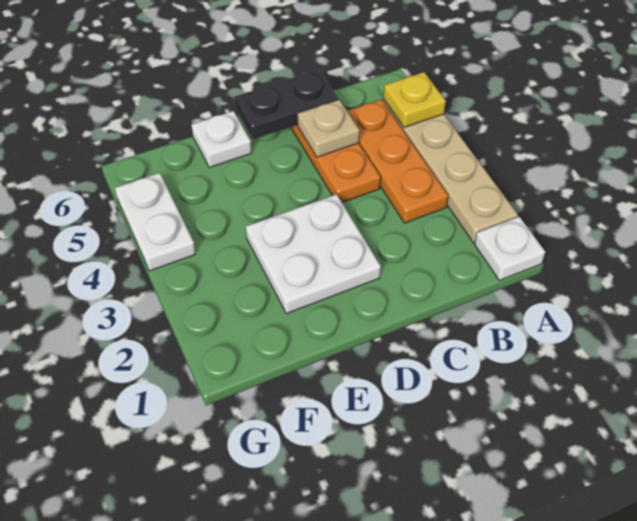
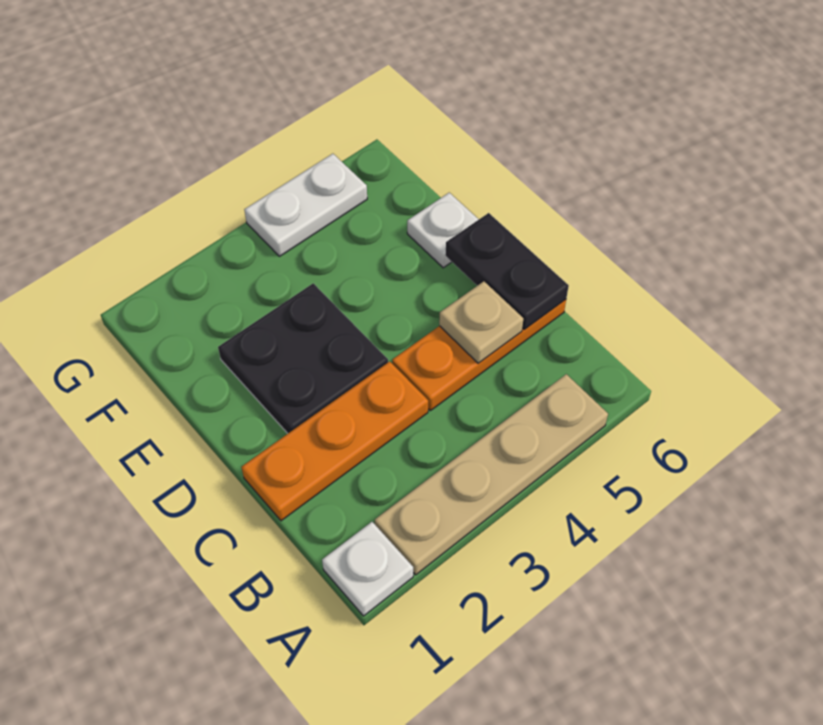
yellow plate A5 level 2 -> none
orange plate B3:B5 level 1 -> orange plate C1:C3 level 1
white plate D2:E3 level 1 -> black plate D2:E3 level 1

